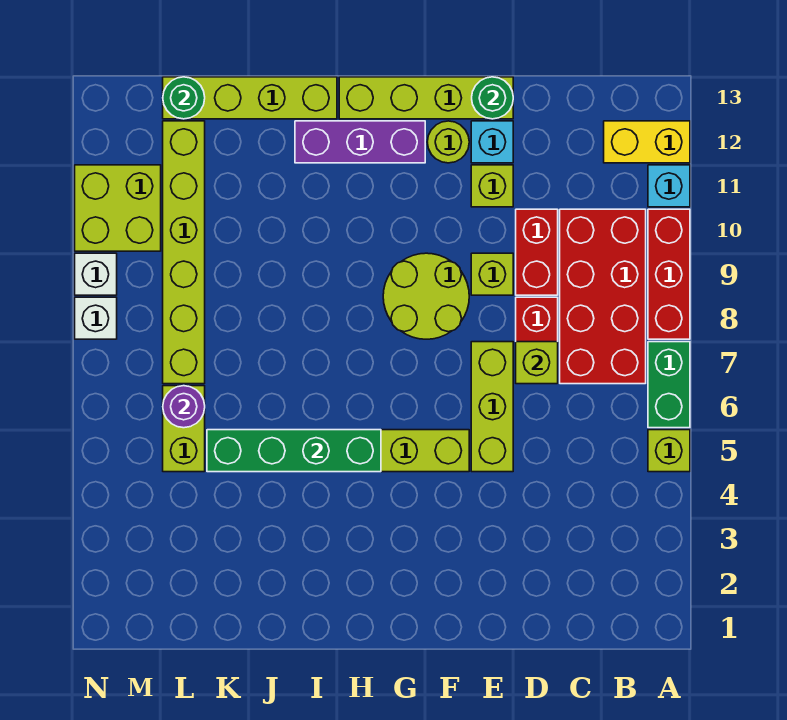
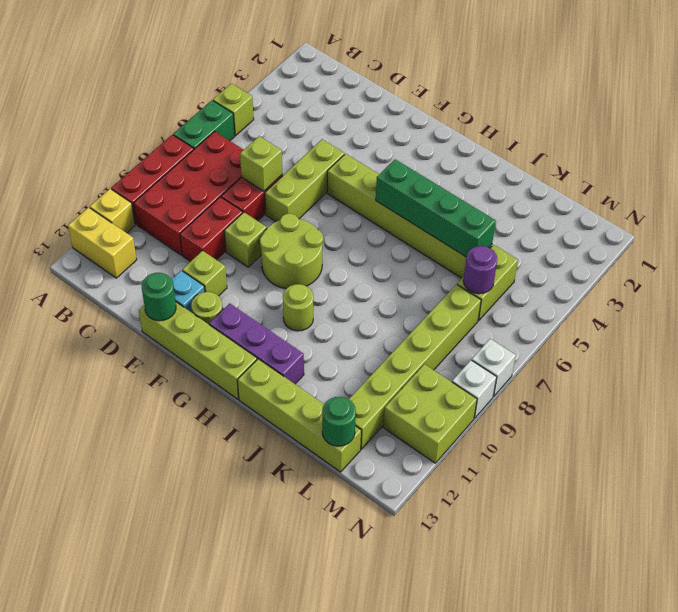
cyan brick A11 level 1 -> yellow brick A11 level 1
none -> lime round brick H10 level 1

